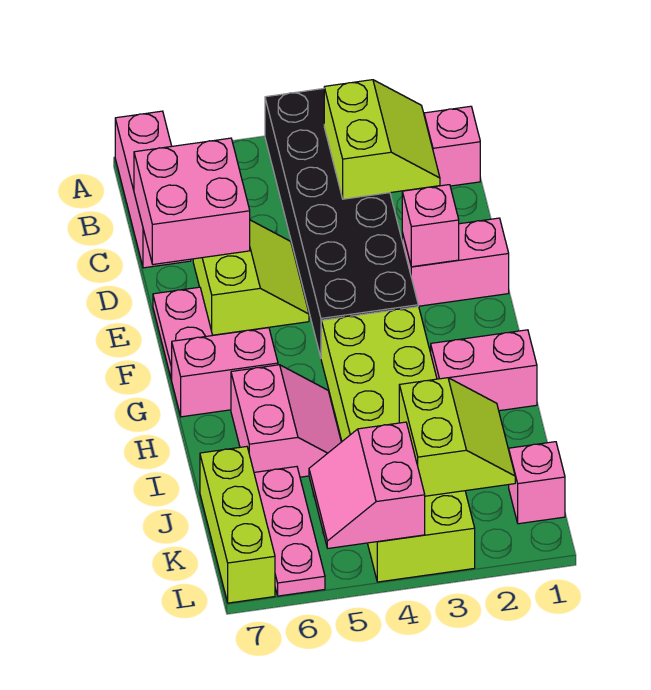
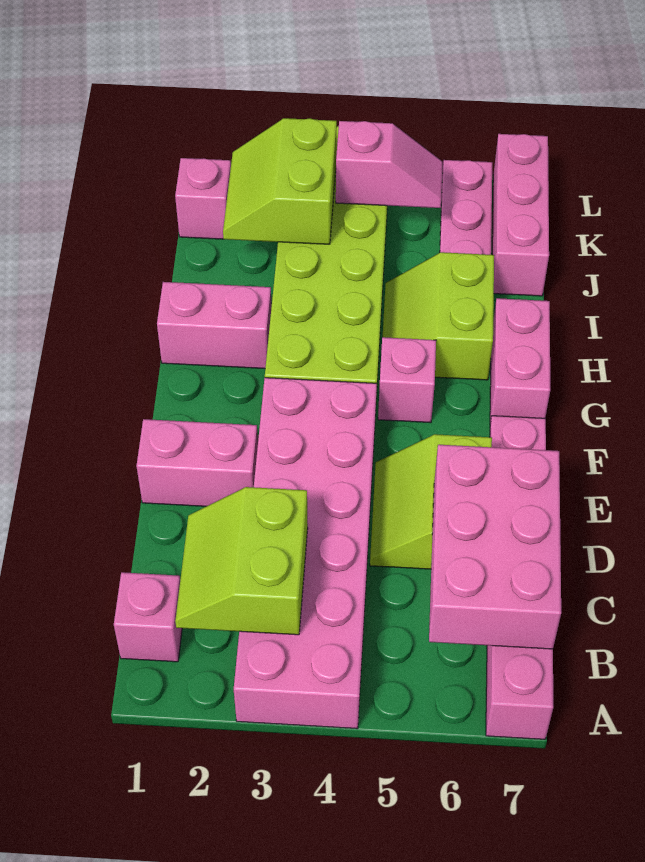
black brick A3:F4 level 1 -> pink brick A3:F4 level 1
pink brick C6:D7 level 2 -> pink brick B6:D7 level 2
pink brick E2 level 2 -> pink brick G5 level 1
pink brick G6:G7 level 1 -> pink brick G7:H7 level 1
pink slope H5:I6 level 1 top 6 -> lime slope H5:I6 level 1 top 6
lime brick J7:L7 level 1 -> pink brick J7:L7 level 1
pink slope K4:L5 level 2 top 4 -> pink slope K4:K5 level 2 top 4

